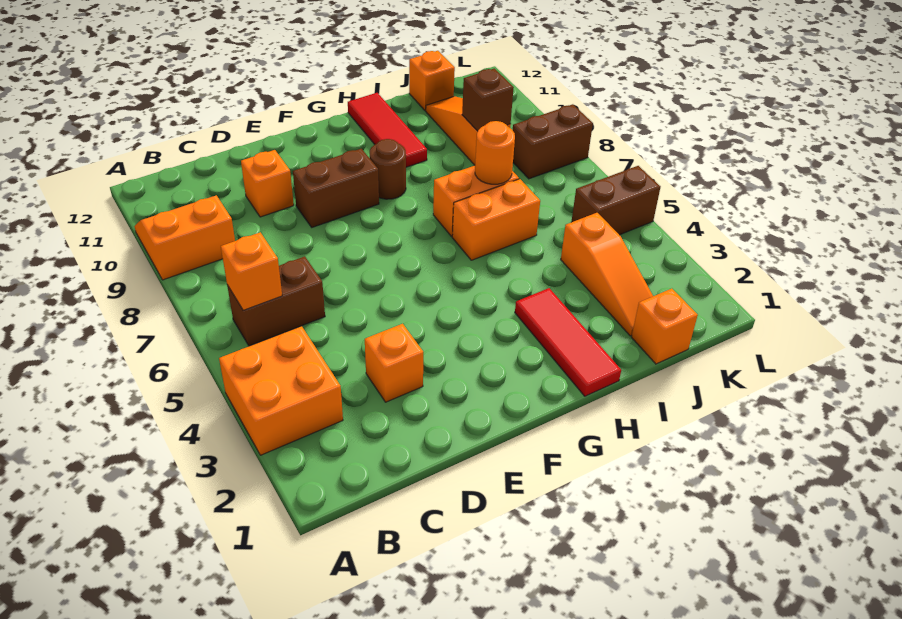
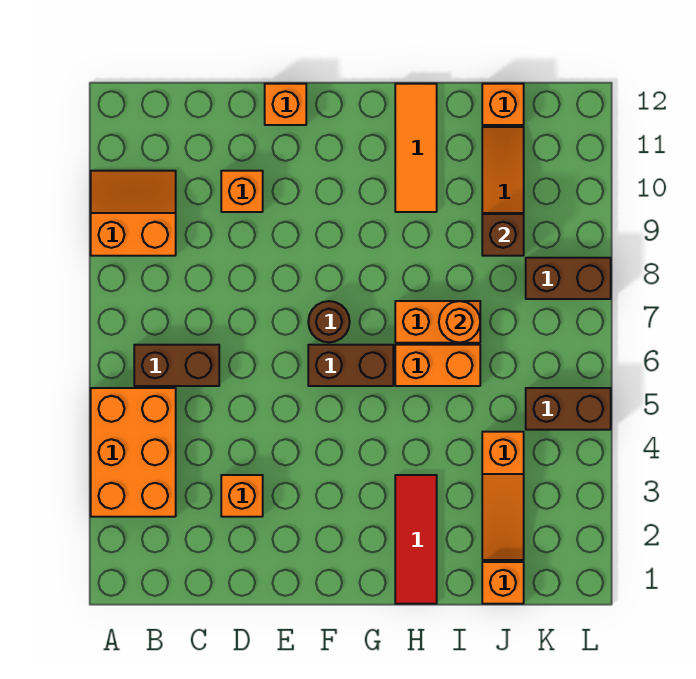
orange brick A3:B4 level 1 -> orange brick A3:B5 level 1
orange brick B6 level 2 -> orange brick E12 level 1
brown brick E9:F9 level 1 -> brown brick F6:G6 level 1
brown round brick G9 level 1 -> brown round brick F7 level 1
red tile H10:H12 level 1 -> orange tile H10:H12 level 1

